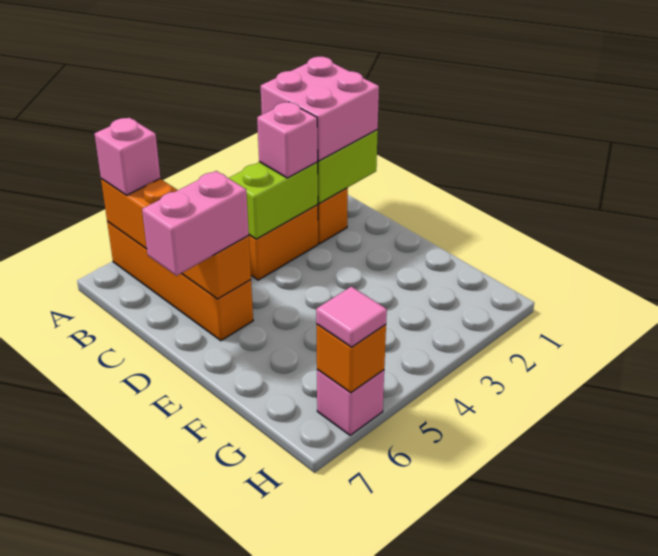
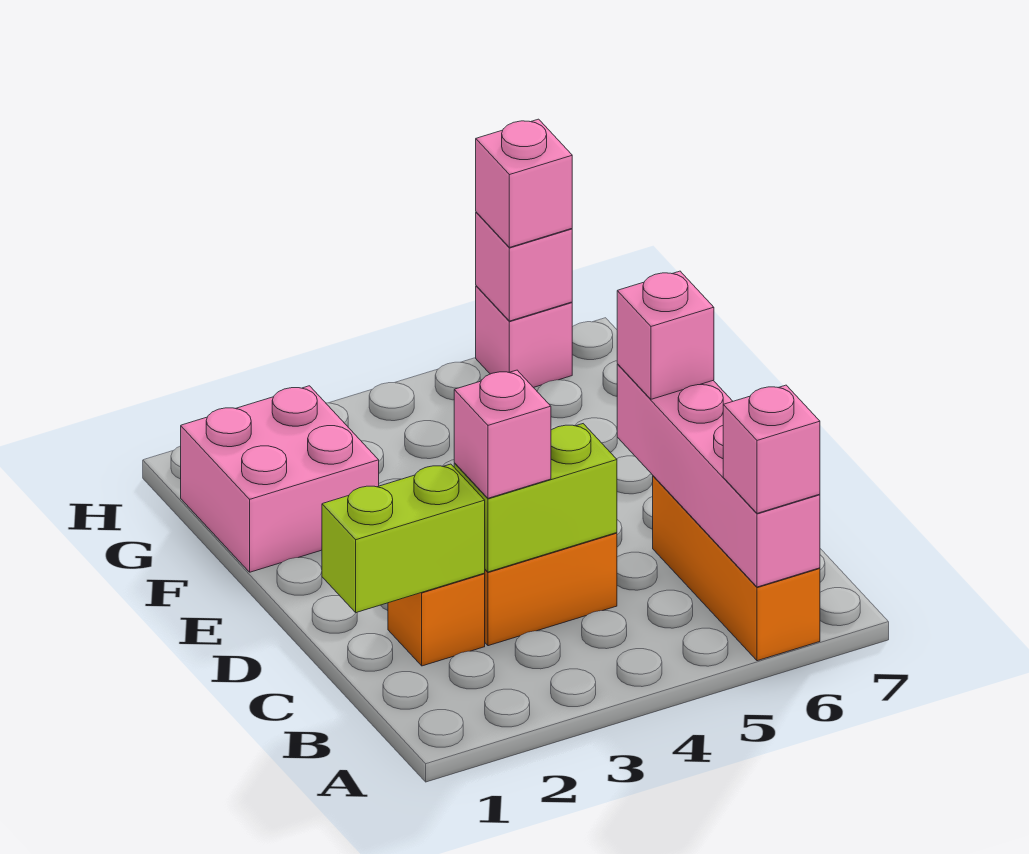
orange brick A6:D6 level 1 -> orange brick A6:C6 level 1
orange brick A6:D6 level 2 -> pink brick A6:D6 level 2
pink brick B1:C2 level 3 -> pink brick F1:G2 level 1
pink brick D6:D7 level 3 -> pink brick D6 level 3
orange brick H6 level 2 -> pink brick H6 level 2
pink tile H6 level 3 -> pink brick H6 level 3

